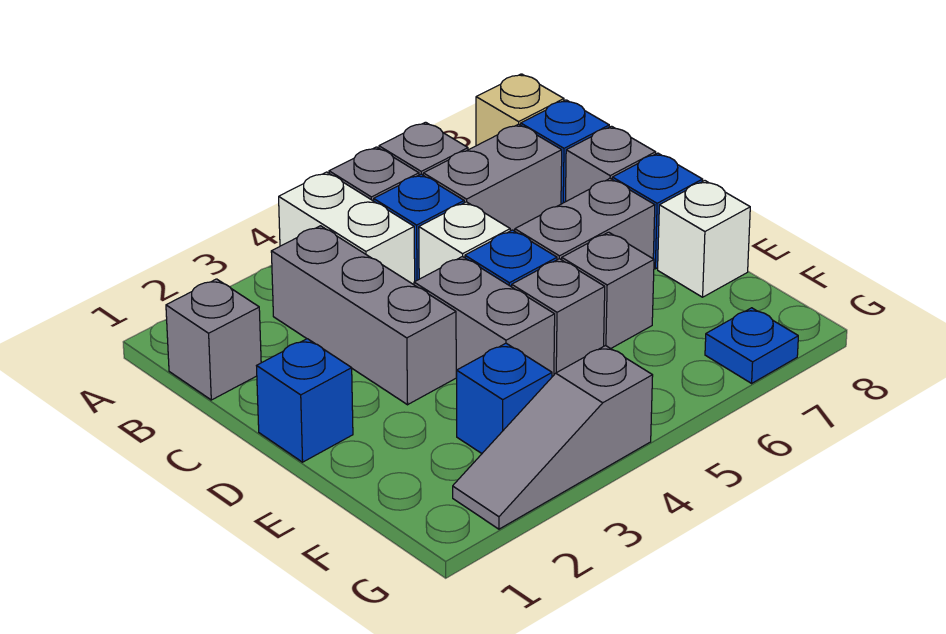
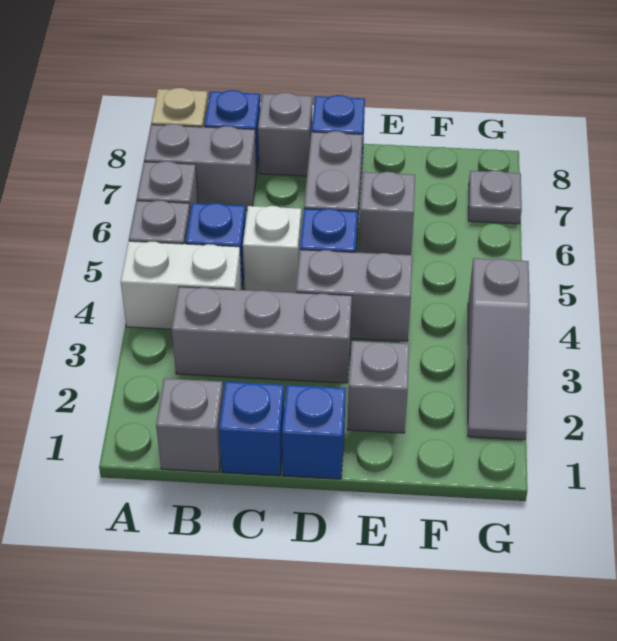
grey brick B6:B7 level 1 -> grey brick A7:B7 level 1
grey brick E5 level 1 -> grey brick E2 level 1
white brick E8 level 1 -> none
blue brick F3 level 1 -> blue brick C1 level 1
blue plate G7 level 1 -> grey plate G7 level 1

